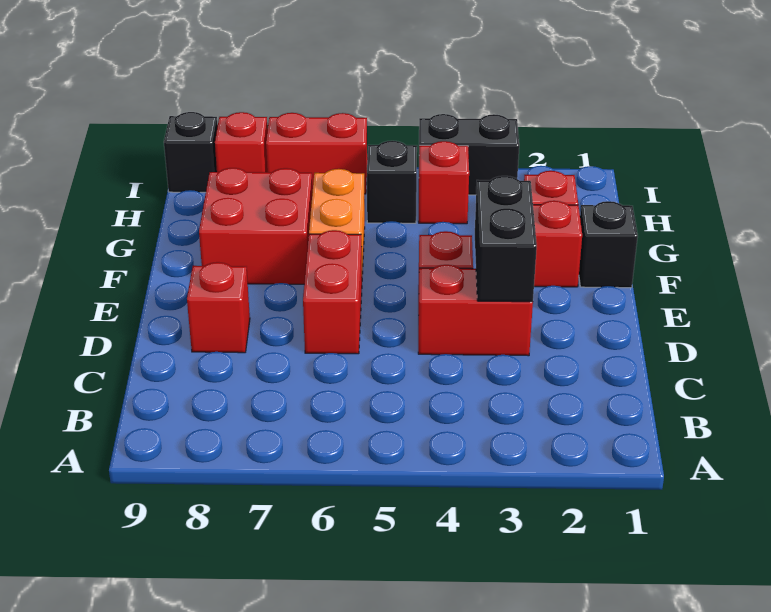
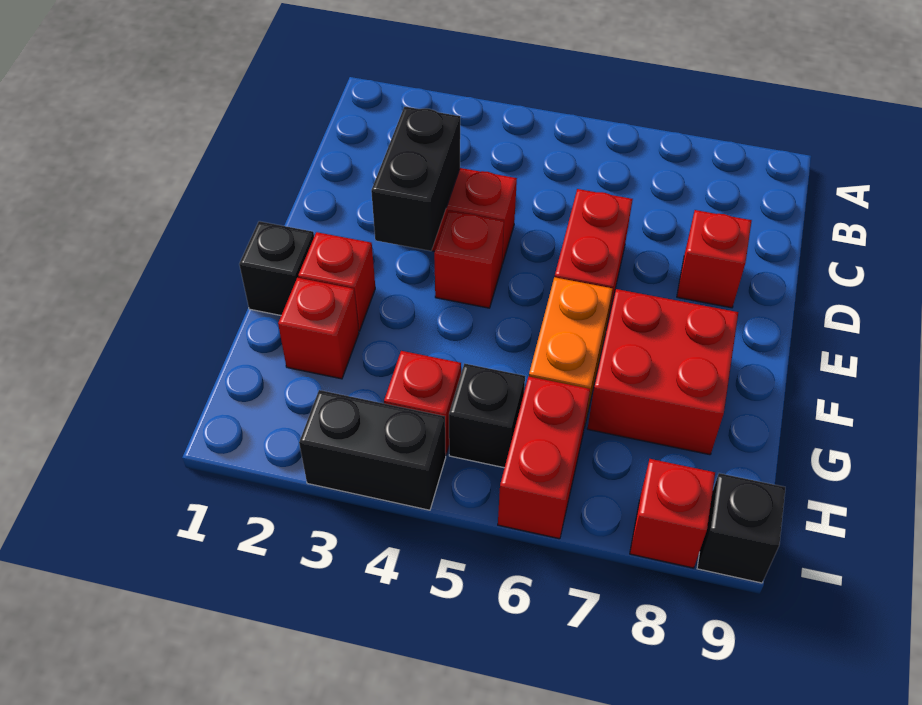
red brick I6:I7 level 1 -> red brick H6:I6 level 1

